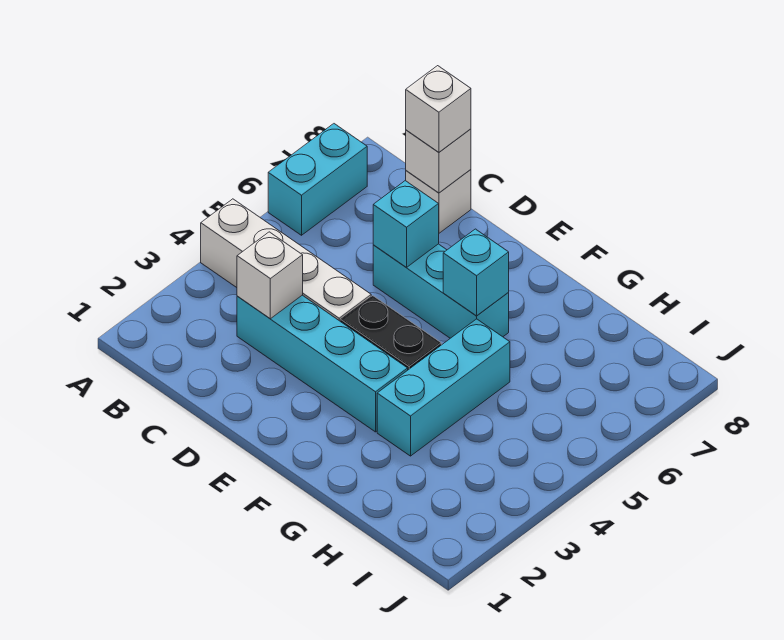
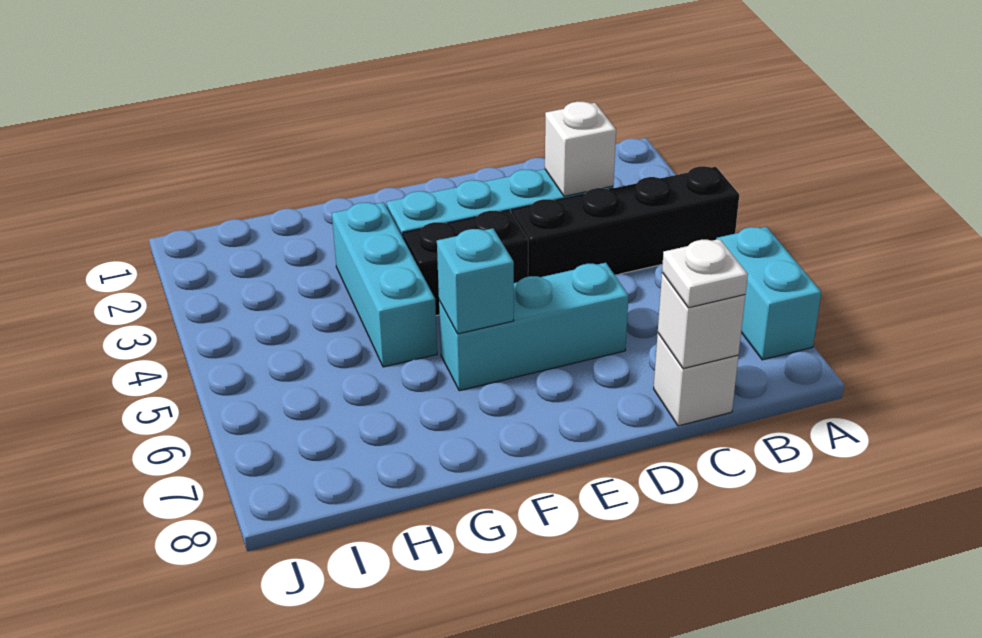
white brick A4:D4 level 1 -> black brick A4:D4 level 1
white brick C8 level 3 -> white plate C8 level 3
cyan brick D6 level 2 -> none

